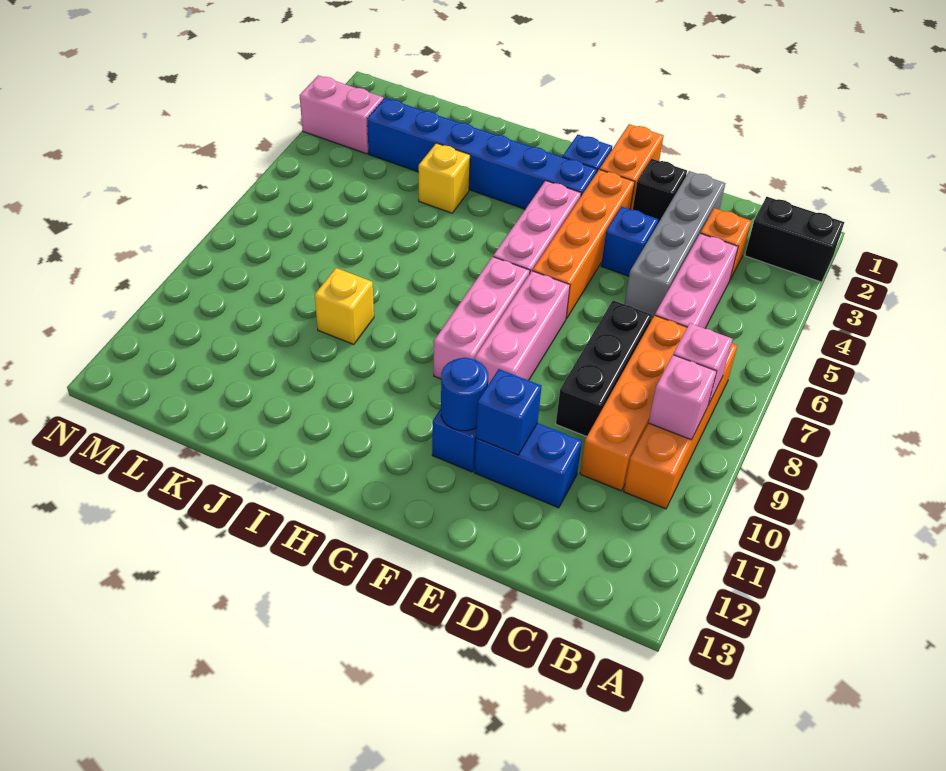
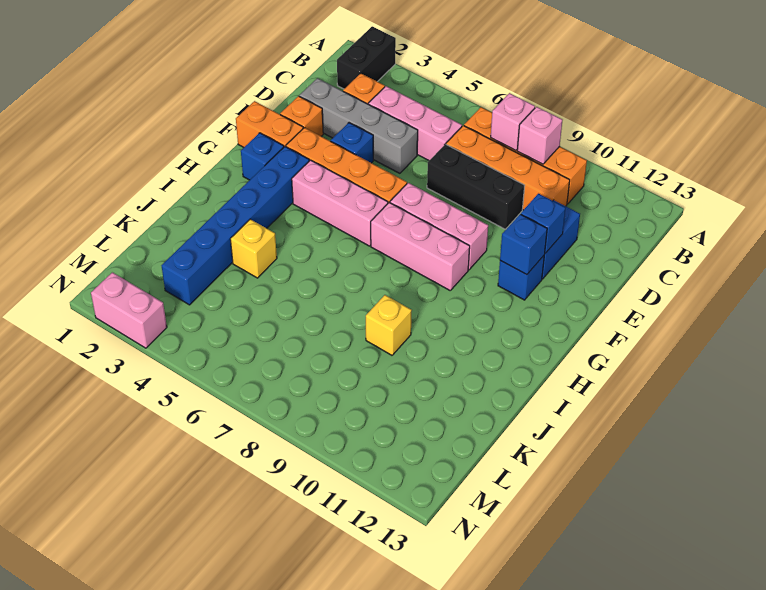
black brick E2 level 1 -> orange brick E2 level 1
blue round brick F11 level 2 -> blue brick F11 level 2
pink brick M3:N3 level 1 -> pink brick N2:N3 level 1

